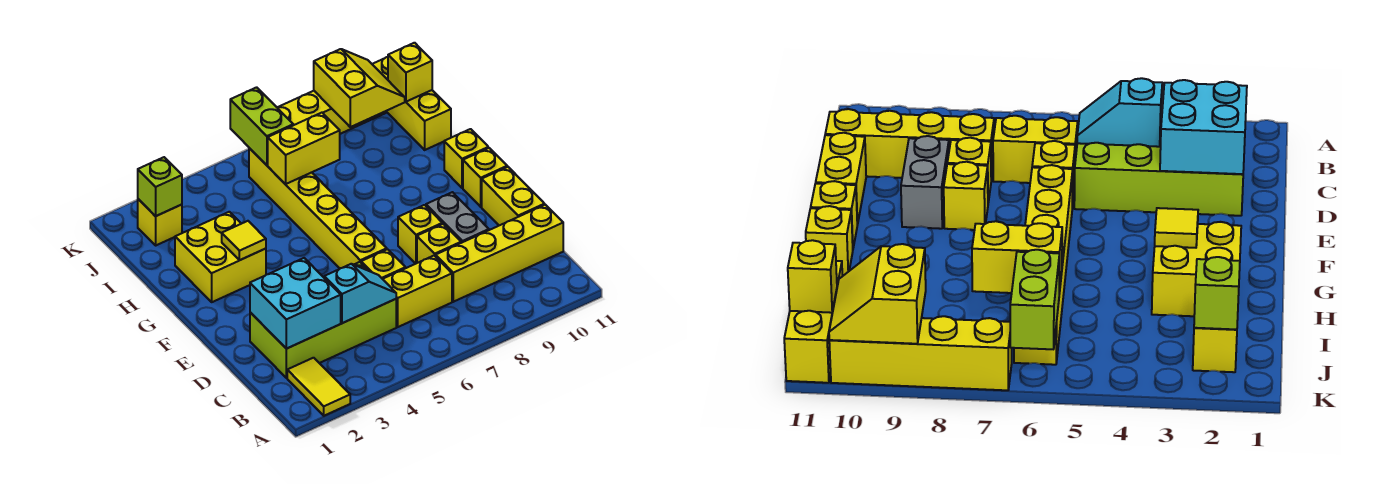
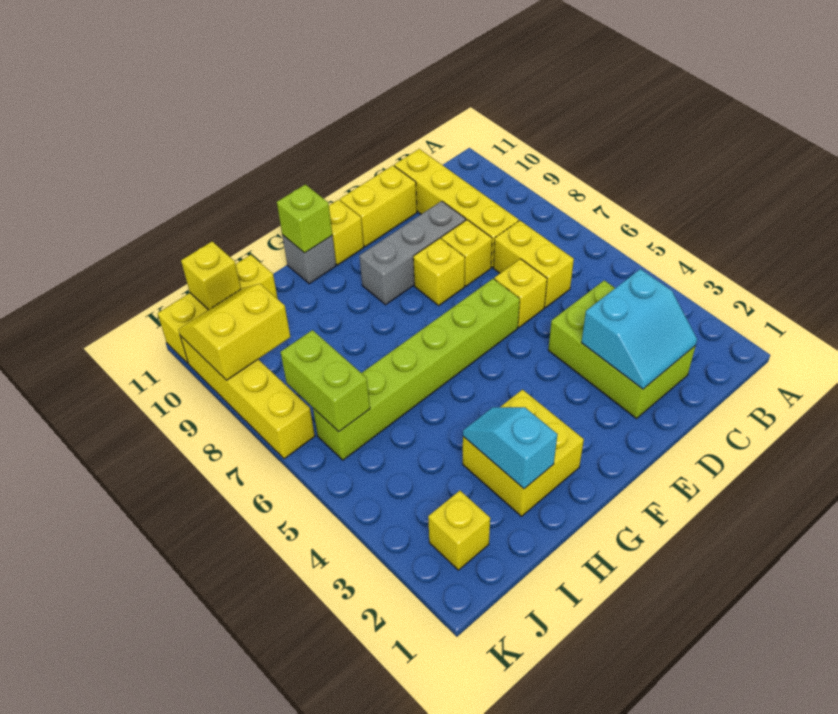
yellow tile A2:B2 level 1 -> none
lime brick C2:D5 level 1 -> lime brick C2:D4 level 1
cyan brick C2:D3 level 2 -> cyan slope C2:D3 level 2 top 3
cyan slope C4:C5 level 2 top 4 -> cyan slope H2:H3 level 2 top 2
grey brick D9:E9 level 1 -> grey brick D9:F9 level 1
yellow brick E6:J6 level 1 -> lime brick E6:J6 level 1
yellow tile G3 level 2 -> none
yellow brick G11 level 1 -> grey brick G11 level 1
yellow brick I6:I7 level 2 -> none
lime brick J2 level 2 -> lime brick G11 level 2
lime brick J6:K6 level 2 -> lime brick J6:J7 level 2

